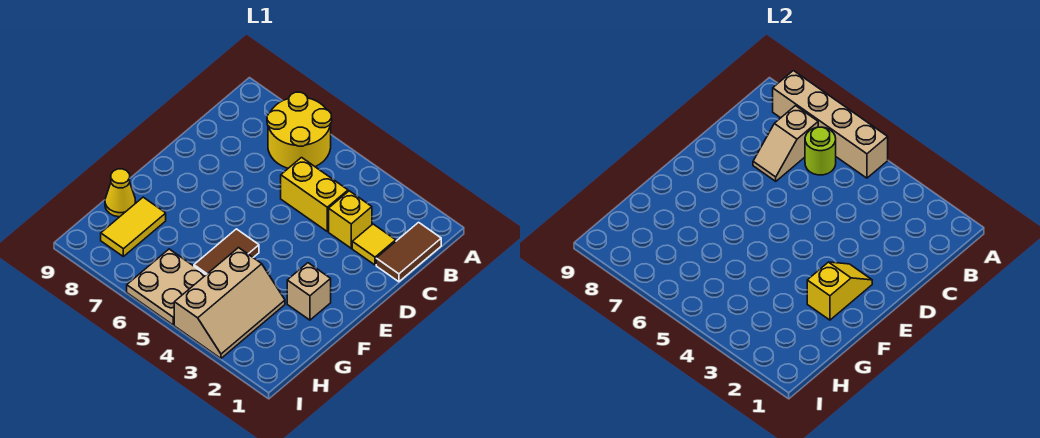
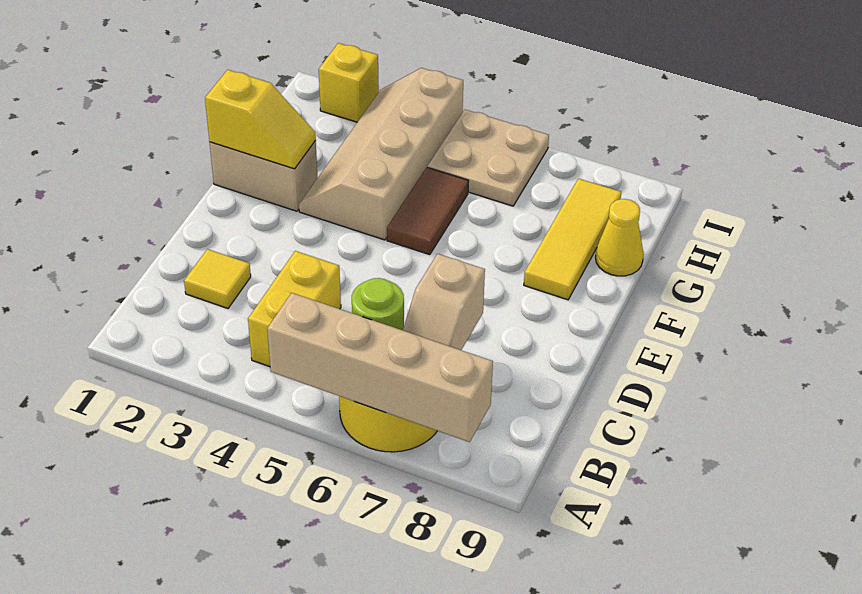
brown tile B1:C1 level 1 -> none
tan slope B7:C7 level 2 top B -> tan slope B7:C7 level 2 top C
yellow brick C3 level 1 -> yellow brick I2 level 1
yellow brick C4:C5 level 1 -> yellow brick B4:C4 level 1
yellow slope E2:F2 level 2 top F -> yellow slope F1:F2 level 2 top 1
tan brick F2 level 1 -> tan brick F1:F2 level 1
tan slope G3:I4 level 1 top 4 -> tan slope F3:I4 level 1 top 4
yellow tile G8:H8 level 1 -> yellow tile F8:H8 level 1

